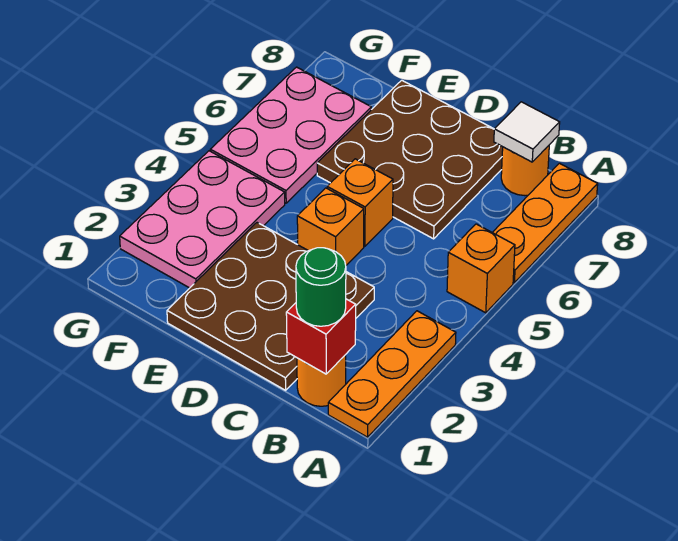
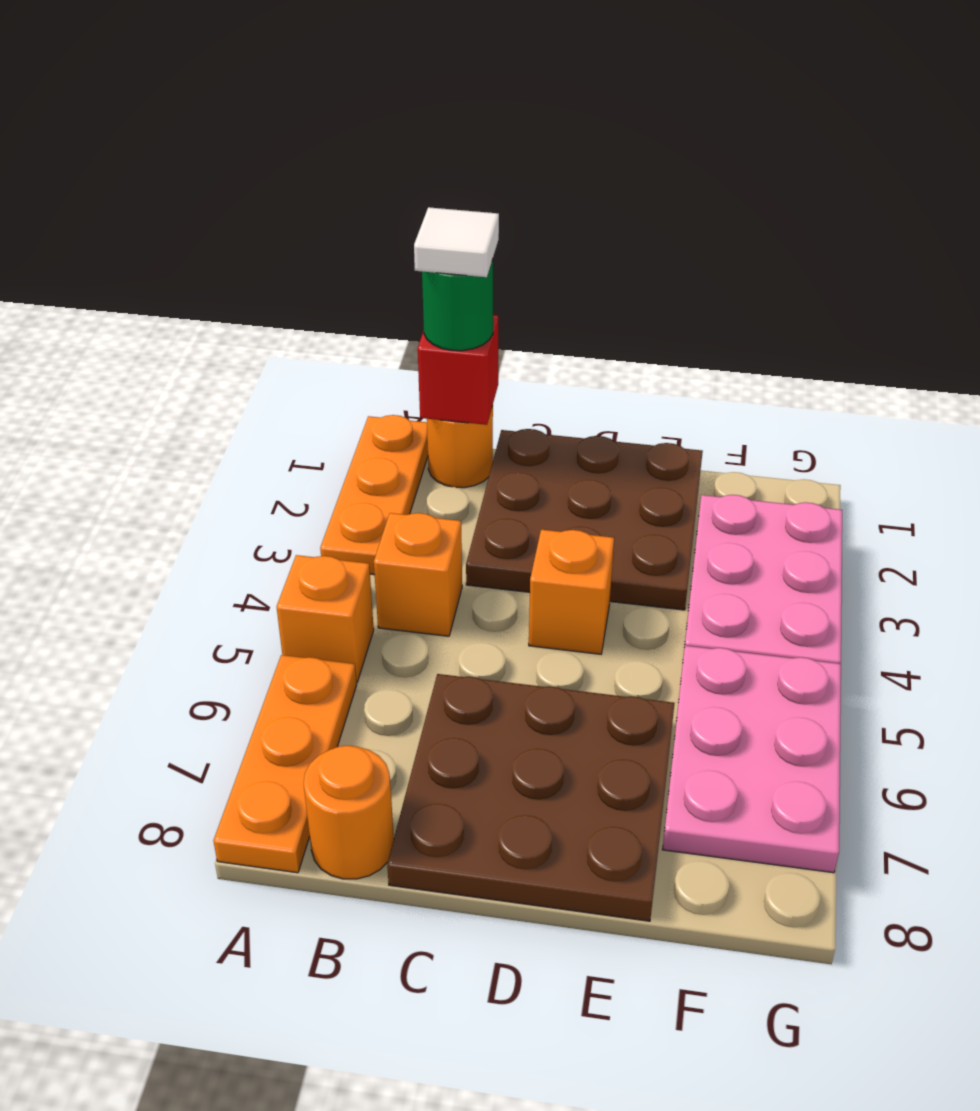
white tile B8 level 2 -> white tile B1 level 4
orange brick D5 level 1 -> orange brick B4 level 1

